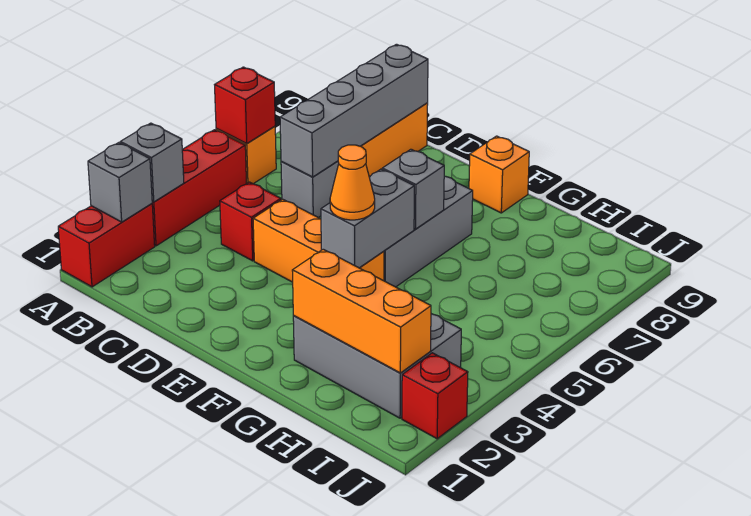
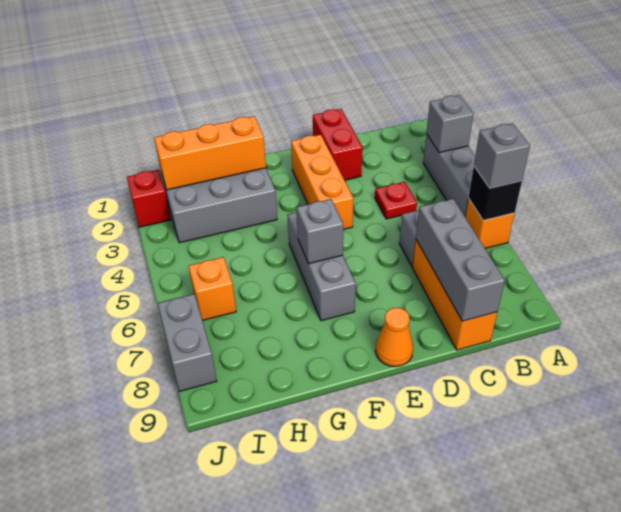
red brick A1:A2 level 1 -> red brick D1:D2 level 1
grey brick A2 level 2 -> grey brick A6 level 3
red brick A3:A5 level 1 -> grey brick A3:A5 level 1
red brick A6 level 2 -> black brick A6 level 2
red brick C4 level 1 -> red plate C4 level 1
grey brick C6:C9 level 2 -> grey brick C7:C9 level 2
orange brick D4:F4 level 1 -> orange brick E2:E4 level 1
grey brick F4:F5 level 2 -> grey brick J7:J8 level 1
orange cone F4 level 3 -> orange cone E9 level 1
orange brick F9 level 1 -> orange brick I6 level 1

